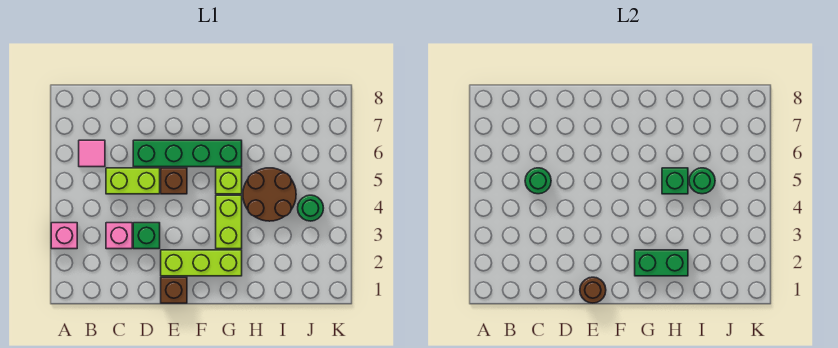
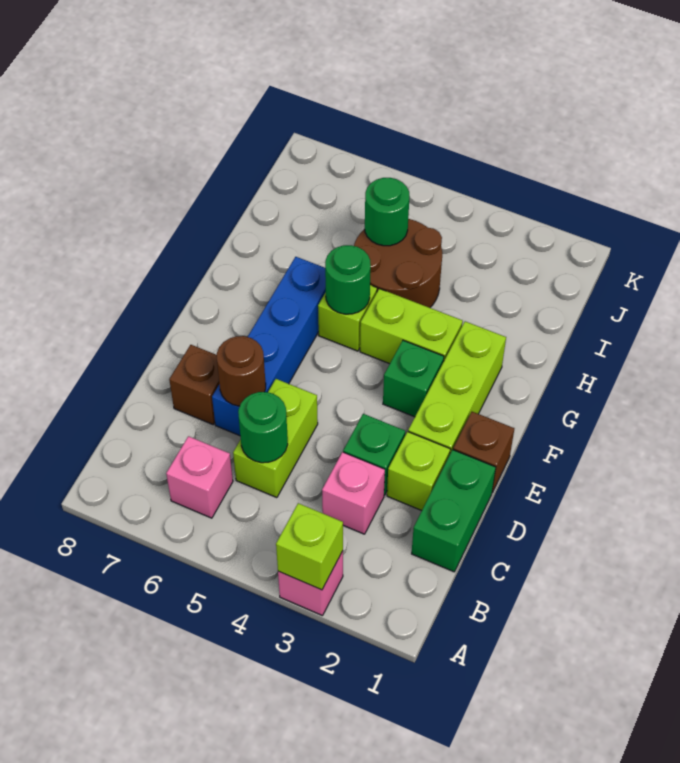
none -> lime brick A3 level 2
pink tile B6 level 1 -> pink brick B6 level 1
none -> lime brick D2 level 1
green brick D6:G6 level 1 -> blue brick D6:G6 level 1
brown round brick E1 level 2 -> brown round brick D6 level 2
brown brick E5 level 1 -> brown brick D7 level 1
green brick G2:H2 level 2 -> green brick C1:D1 level 1
green brick H5 level 2 -> green brick F3 level 1
green round brick J4 level 1 -> green round brick G5 level 2

